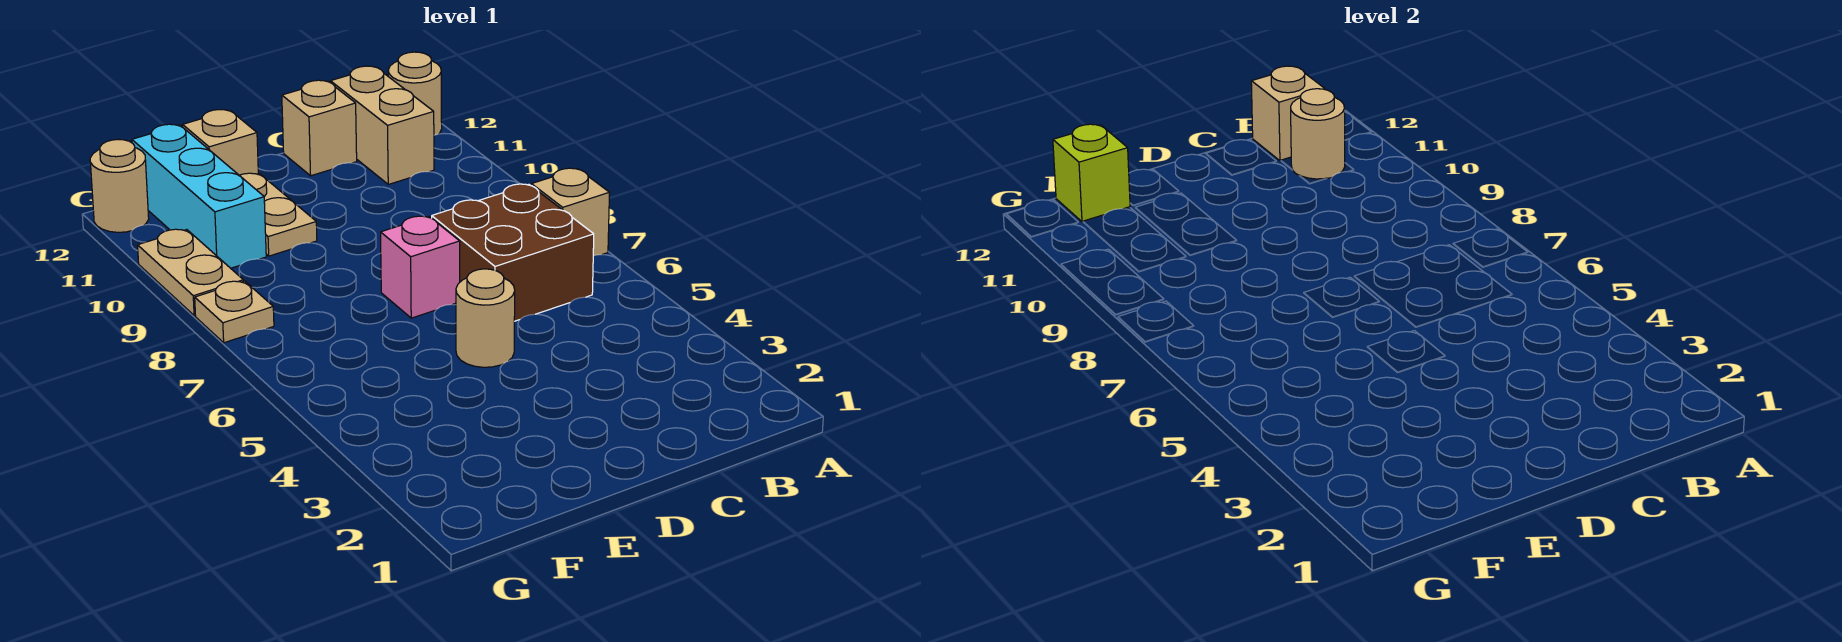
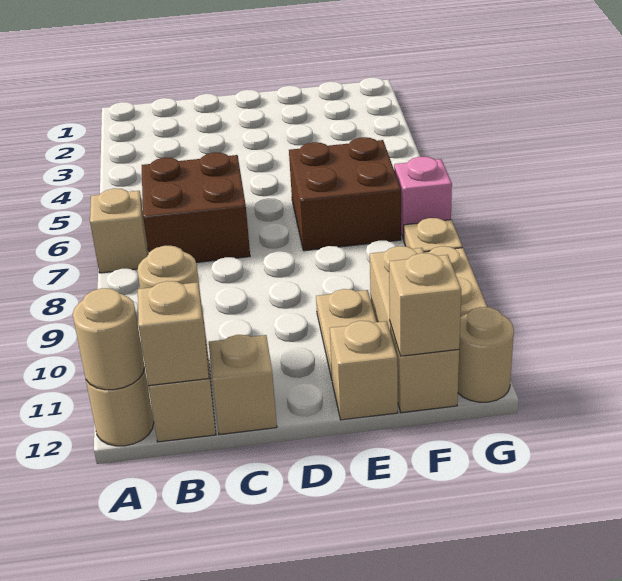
tan round brick D5 level 1 -> tan round brick A12 level 2
pink brick D7 level 1 -> pink brick G7 level 1
none -> brown brick E6:F7 level 1
cyan brick F10:F12 level 1 -> tan brick F10:F12 level 1
lime brick F12 level 2 -> tan brick F12 level 2

